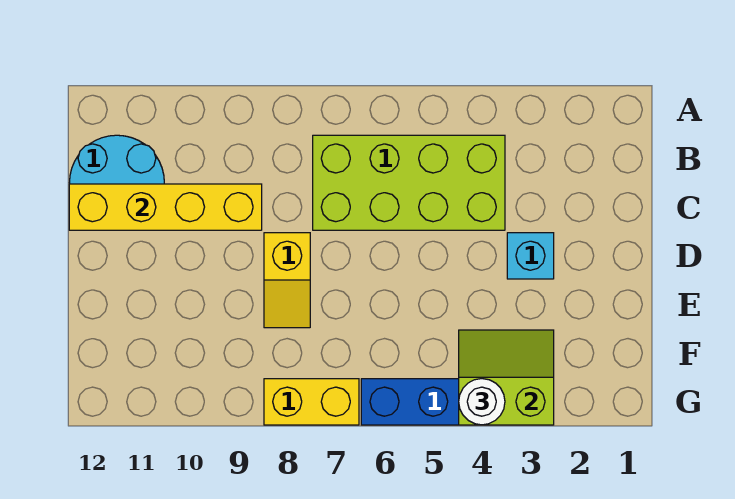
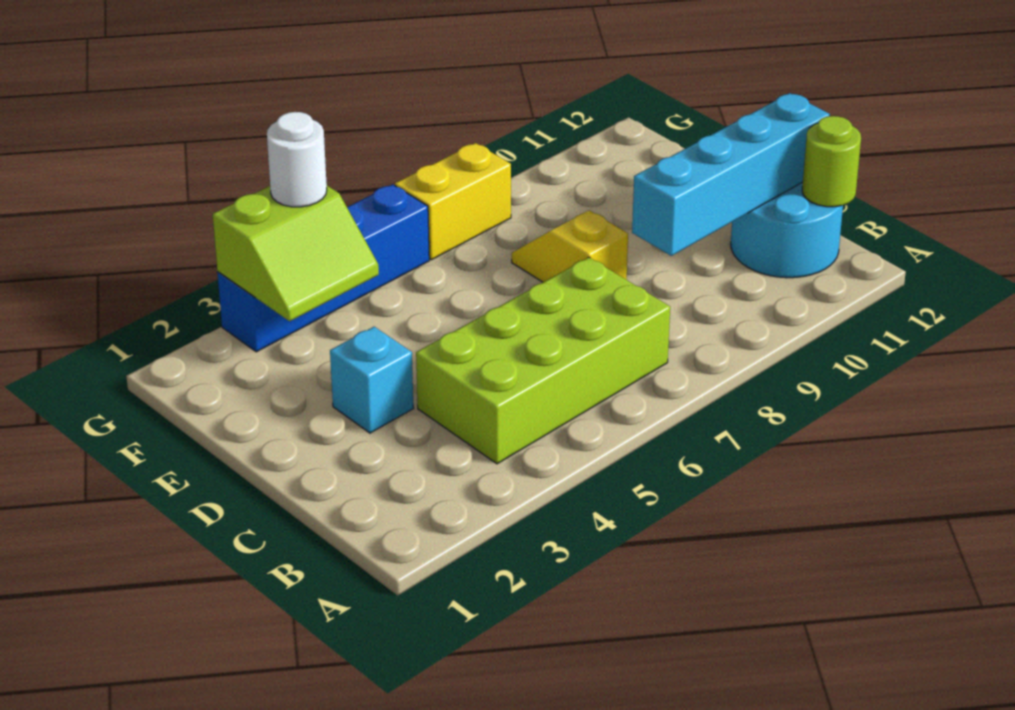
none -> lime round brick B12 level 2
yellow brick C9:C12 level 2 -> cyan brick C9:C12 level 2

